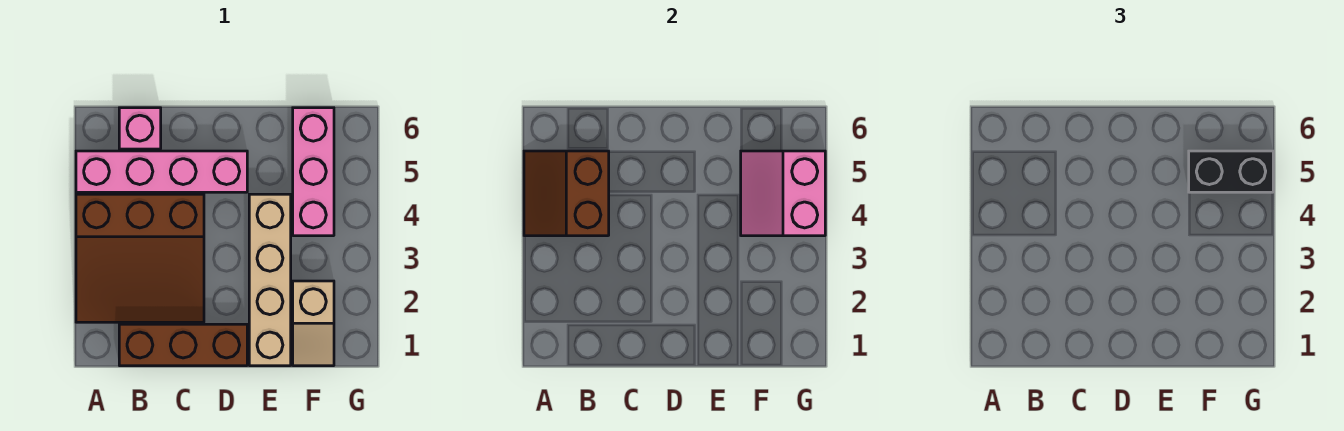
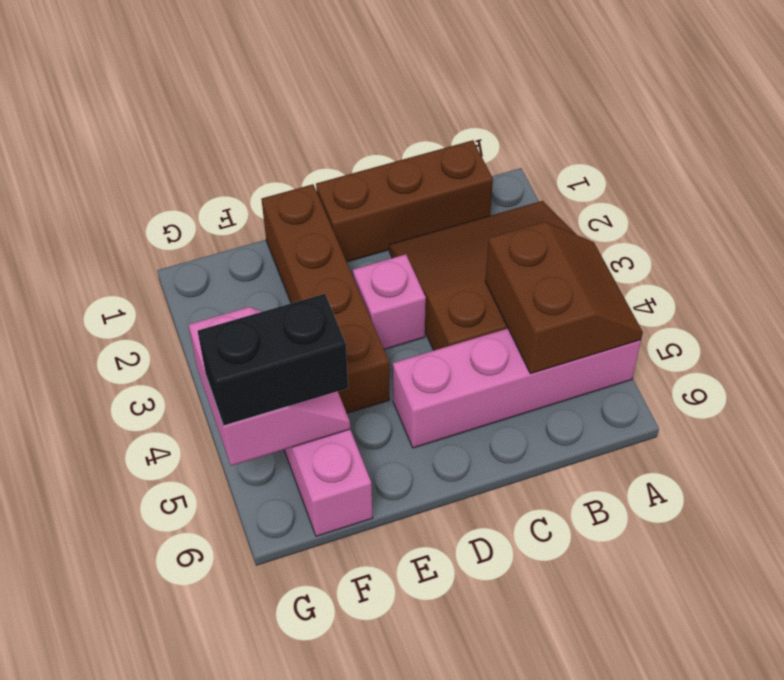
pink brick B6 level 1 -> pink brick D3 level 1
tan brick E1:E4 level 1 -> brown brick E1:E4 level 1
tan slope F1:F2 level 1 top 2 -> none

